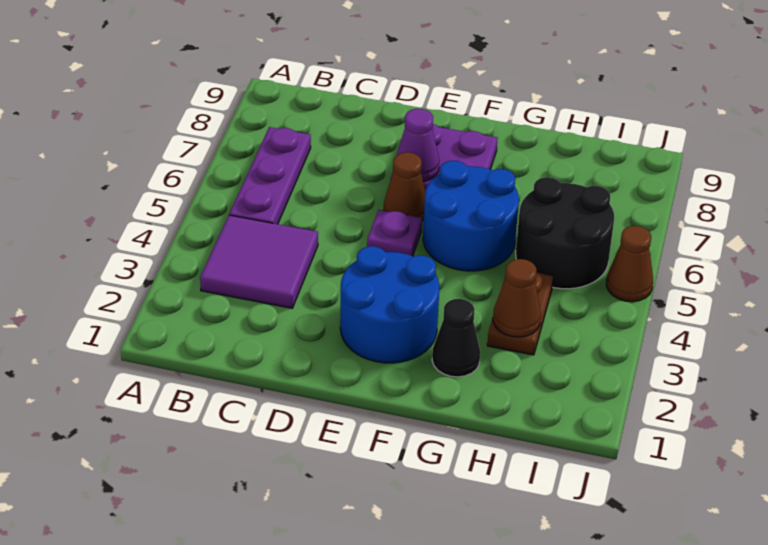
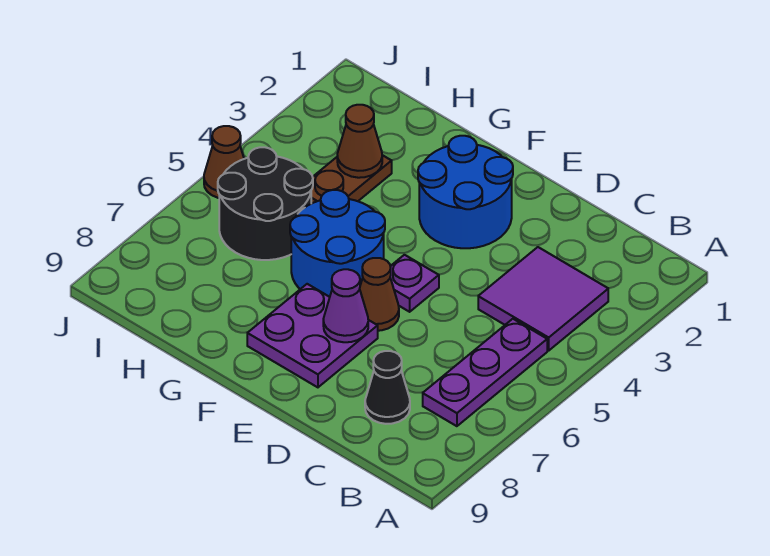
black cone G2 level 1 -> black cone C8 level 1

